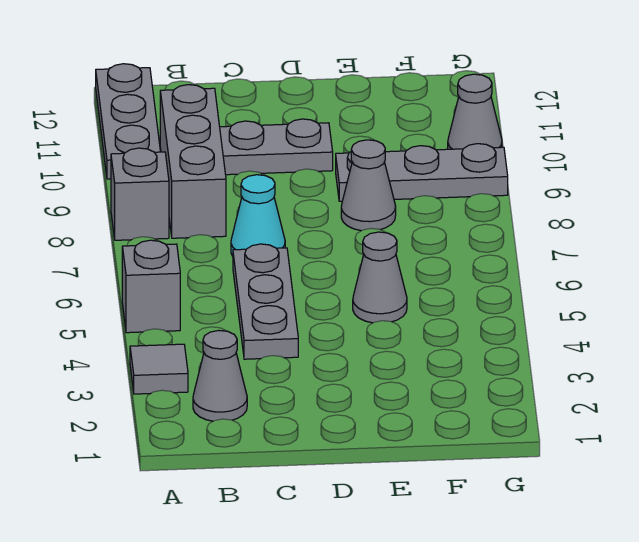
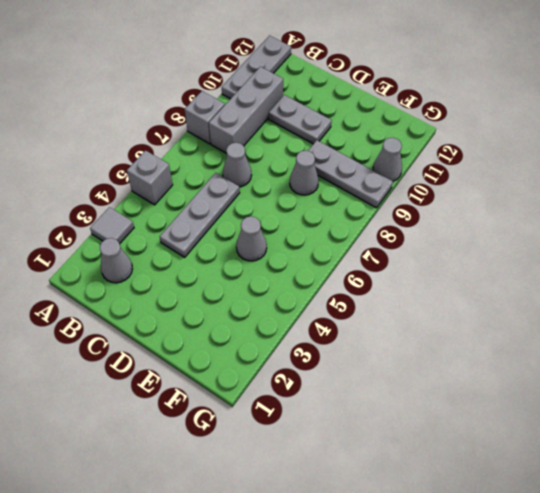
cyan cone C7 level 1 -> grey cone C7 level 1

